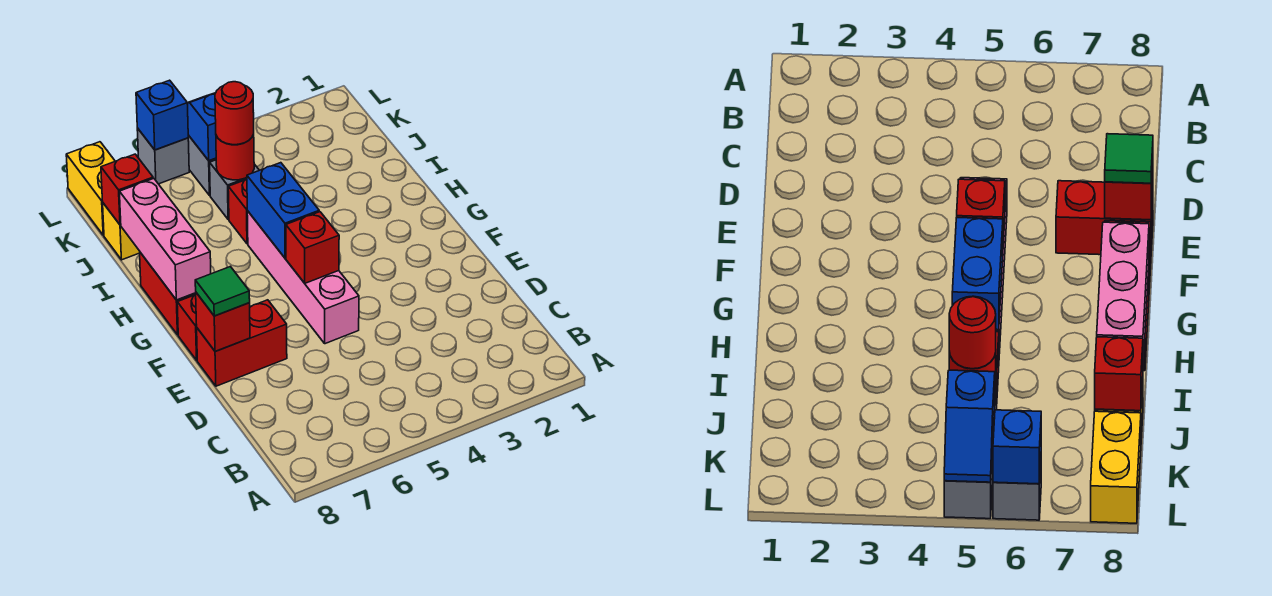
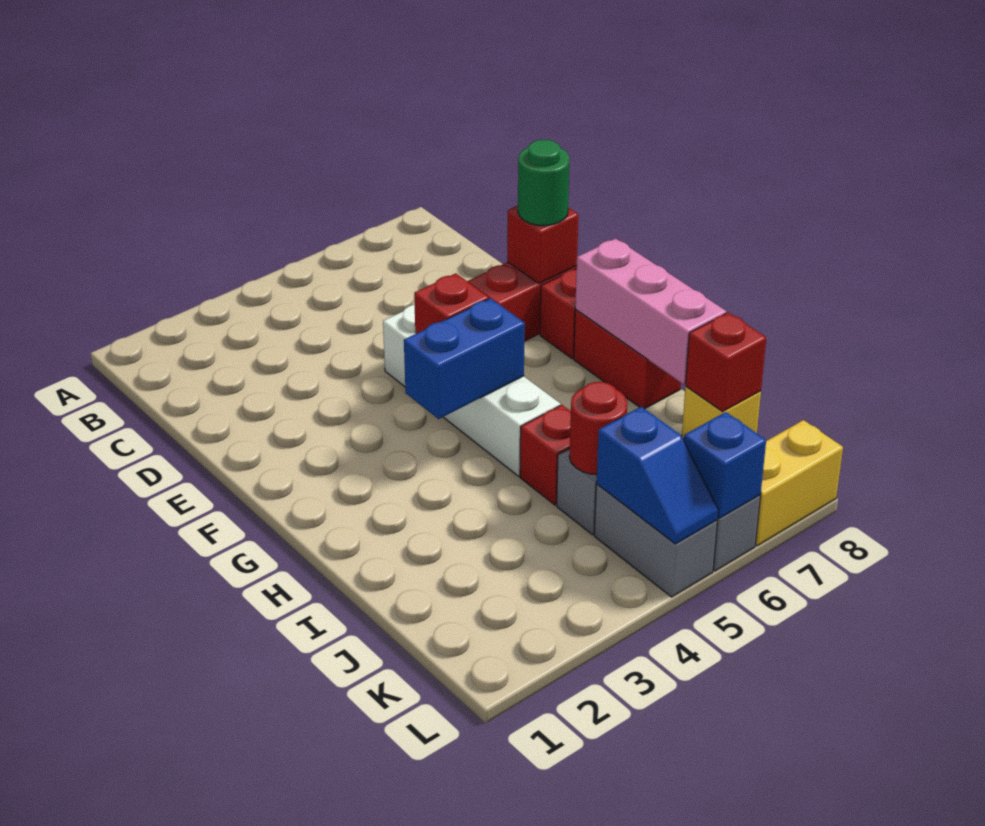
pink brick E5:H5 level 1 -> white brick E5:H5 level 1
green tile E8 level 3 -> green round brick E8 level 3
blue brick G5:H5 level 2 -> blue brick G4:G5 level 2
red round brick J5 level 3 -> none
yellow brick K8:L8 level 1 -> yellow brick L7:L8 level 1

